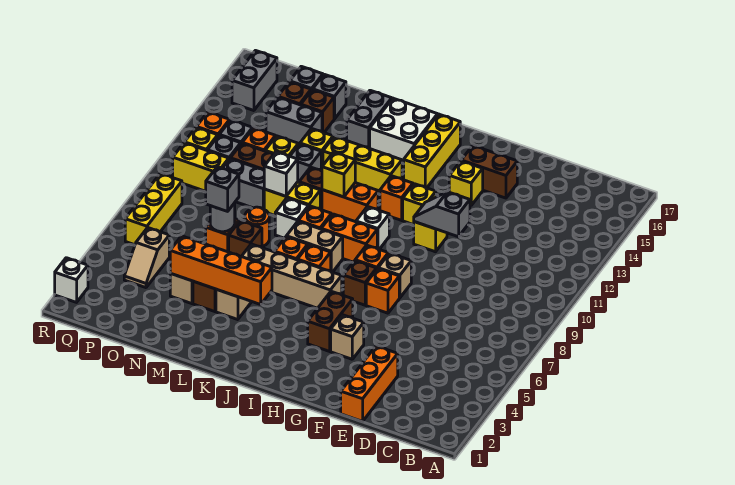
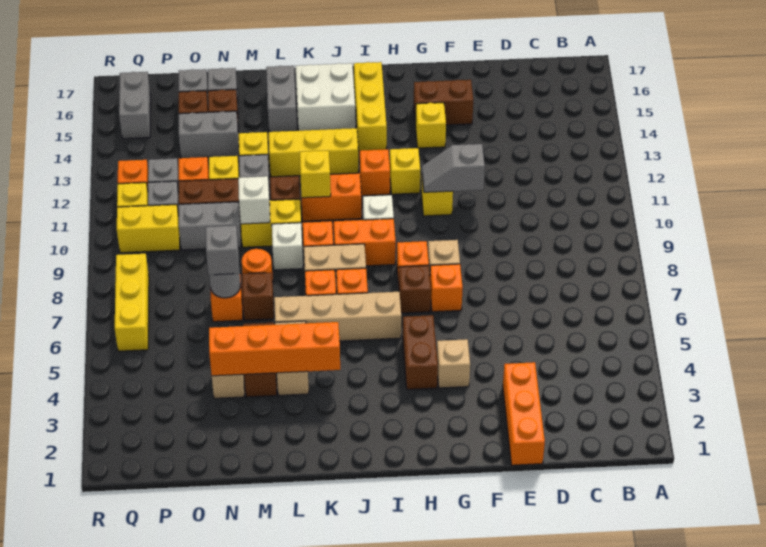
tan slope P4:P5 level 1 top 5 -> none
white brick R2 level 1 -> none

